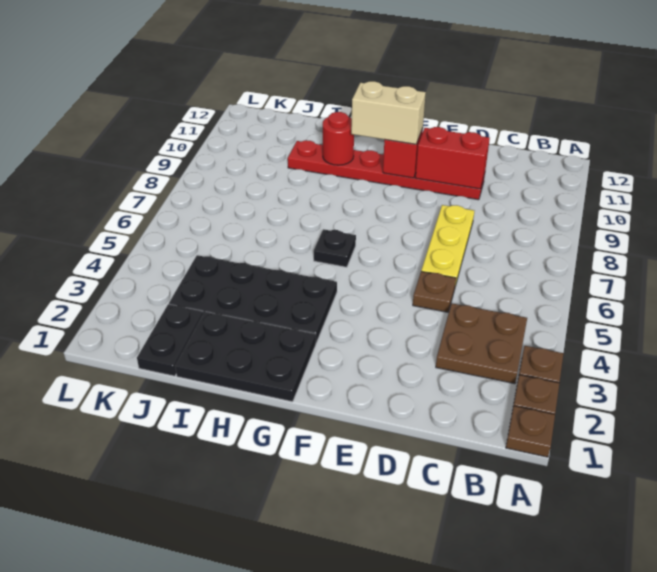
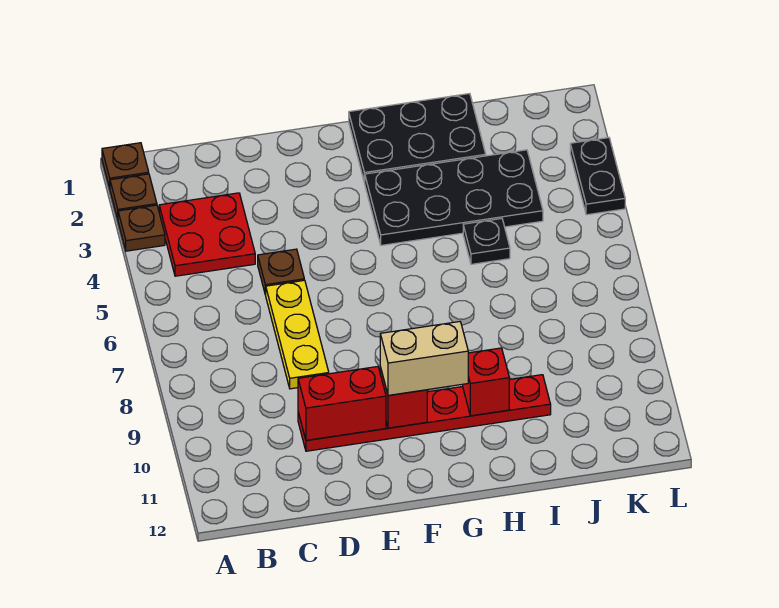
brown plate B3:C4 level 1 -> red plate B3:C4 level 1
black plate G6 level 1 -> black plate I5 level 1
red round brick H10 level 2 -> red brick H10 level 2
black plate J1:J2 level 1 -> black plate L3:L4 level 1

